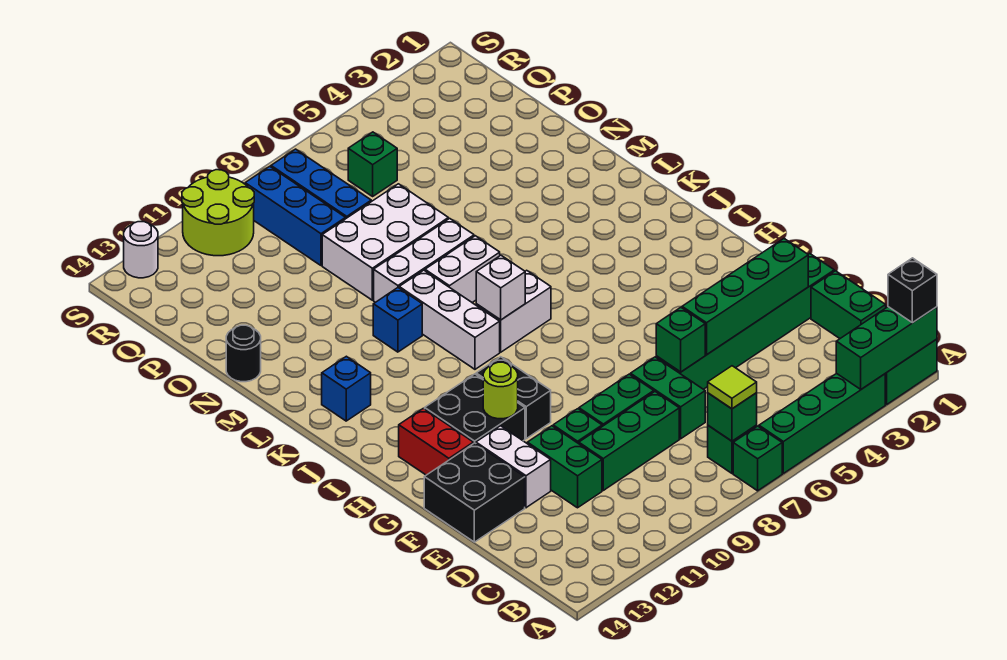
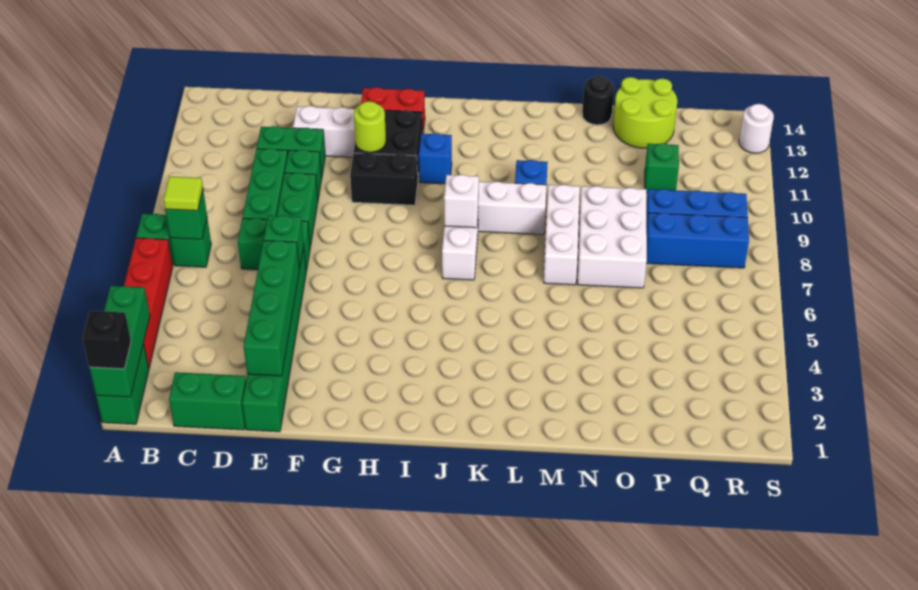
green brick A3:A6 level 1 -> red brick A3:A6 level 1
black brick E13:F14 level 1 -> none
blue brick K13 level 1 -> blue brick I11 level 1
white brick L7:L8 level 1 -> none
green brick Q6 level 1 -> green brick P11 level 1
lime round brick R10:S11 level 1 -> lime round brick O13:P14 level 1

